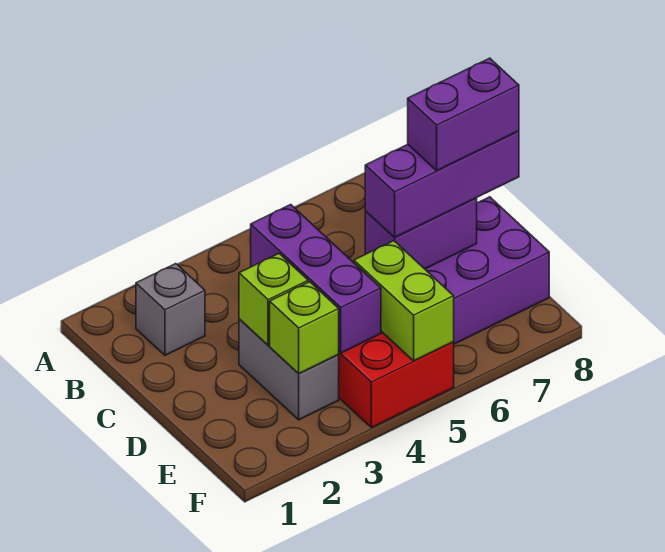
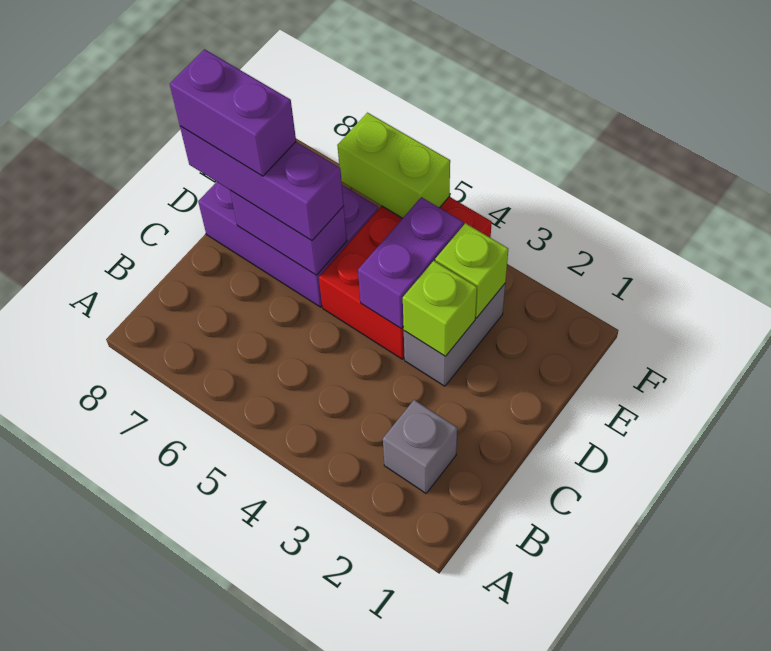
purple brick C4:E4 level 2 -> purple brick D4:E4 level 2
lime brick E5:F5 level 2 -> lime brick F5:F6 level 2

